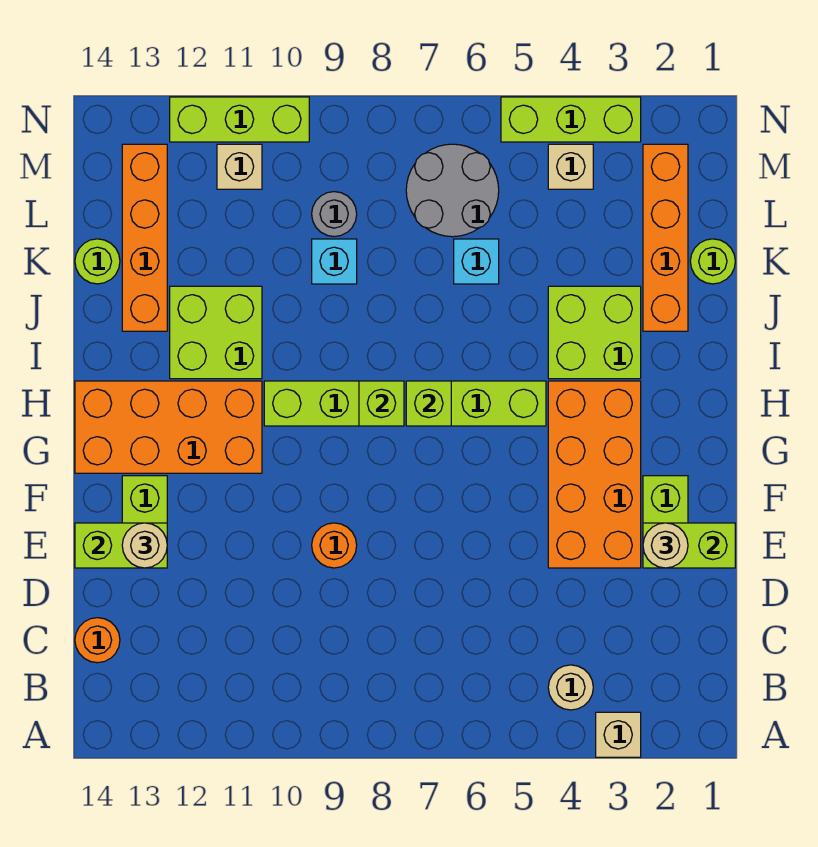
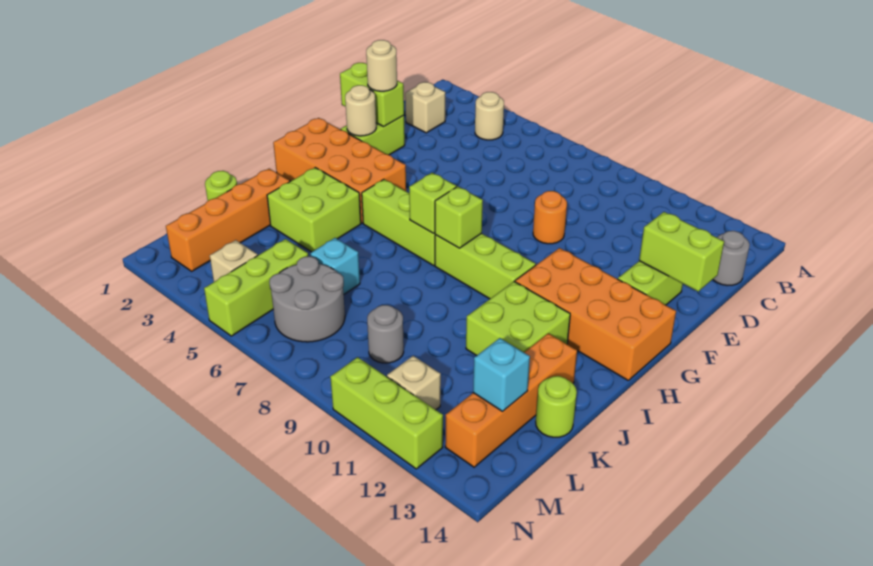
tan brick A3 level 1 -> tan brick C2 level 1
orange round brick C14 level 1 -> grey round brick C14 level 1
orange brick E3:H4 level 1 -> orange brick G1:H4 level 1
tan round brick E13 level 3 -> tan round brick F2 level 2
cyan brick K9 level 1 -> cyan brick L13 level 2
lime brick N3:N5 level 1 -> lime brick L5:N5 level 1

